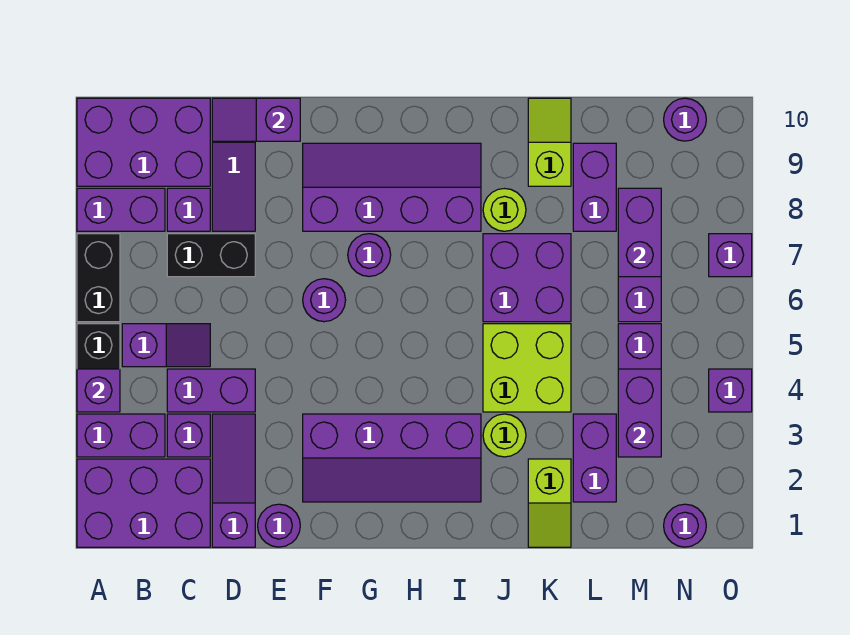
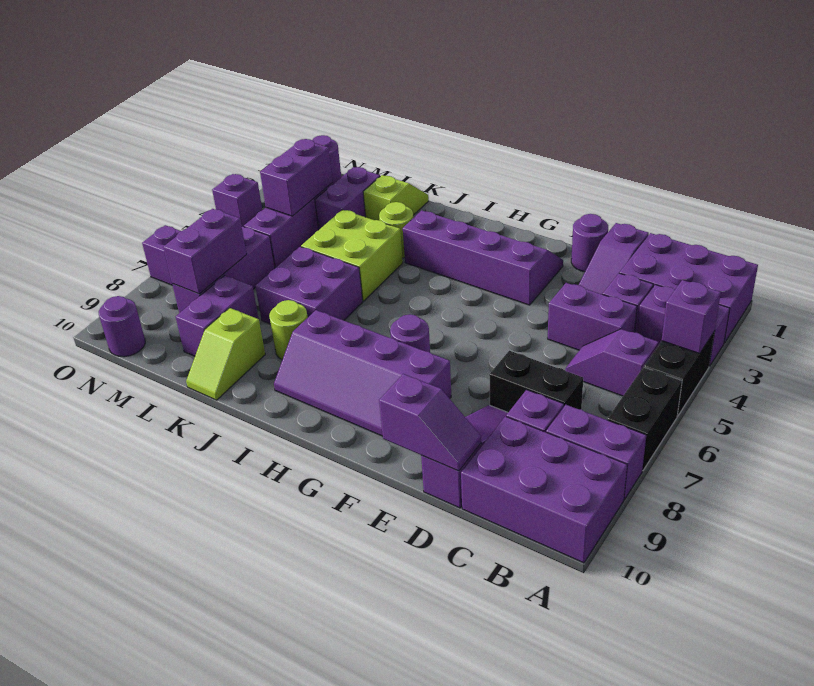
purple round brick F6 level 1 -> none

